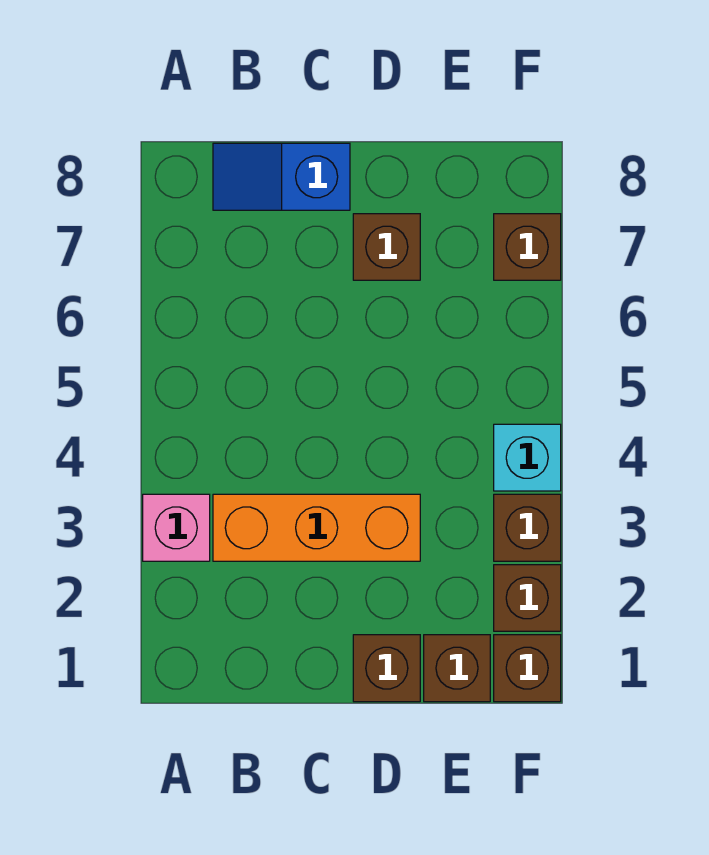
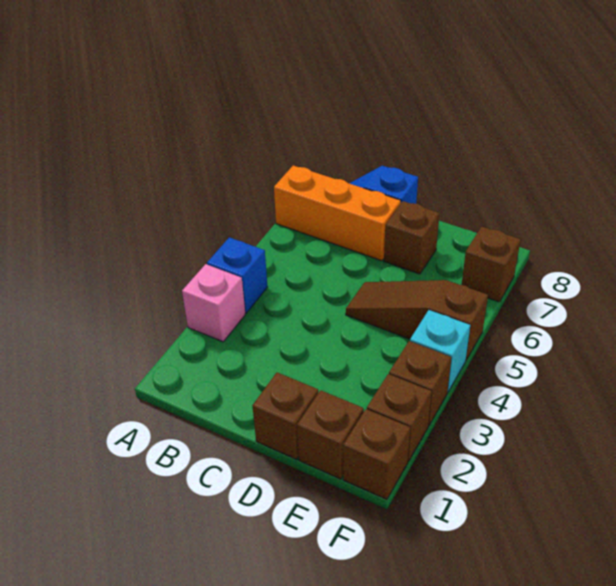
none -> blue brick A4 level 1
orange brick B3:D3 level 1 -> orange brick A7:C7 level 1
none -> brown slope D5:F5 level 1 top F

